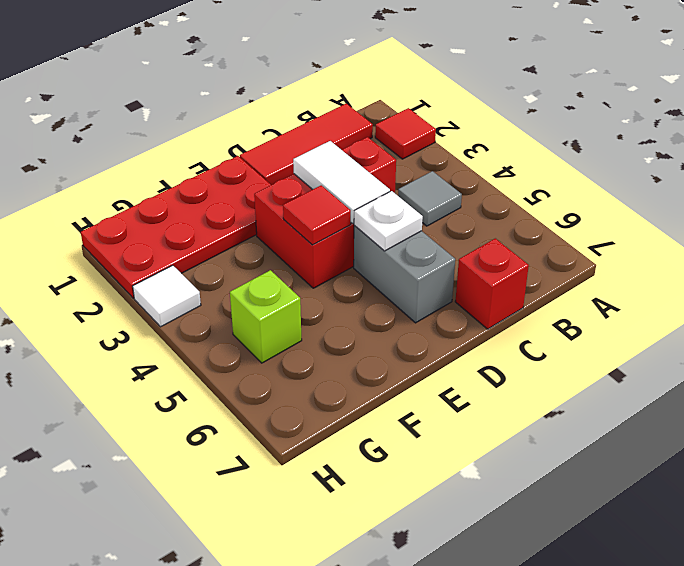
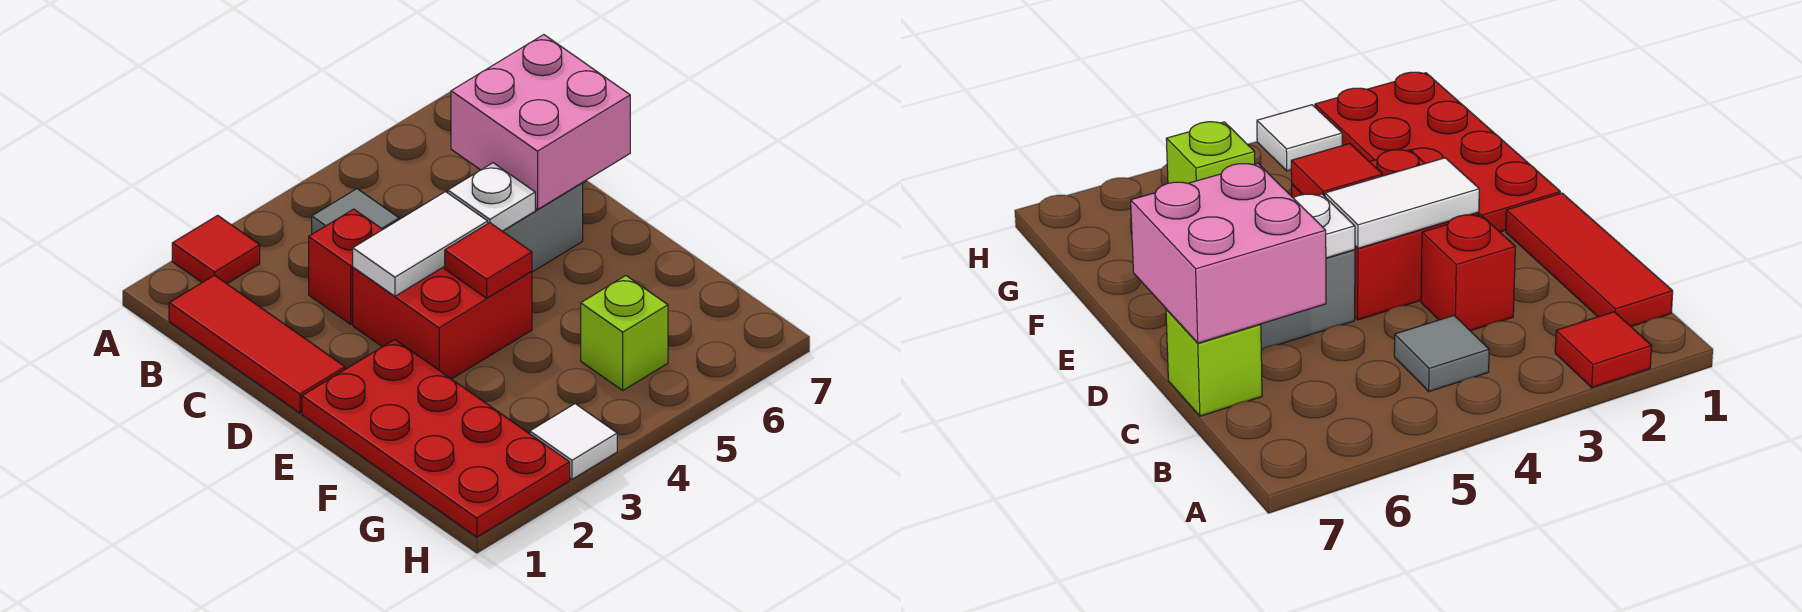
none -> pink brick C6:D7 level 2
red brick C7 level 1 -> lime brick C7 level 1

